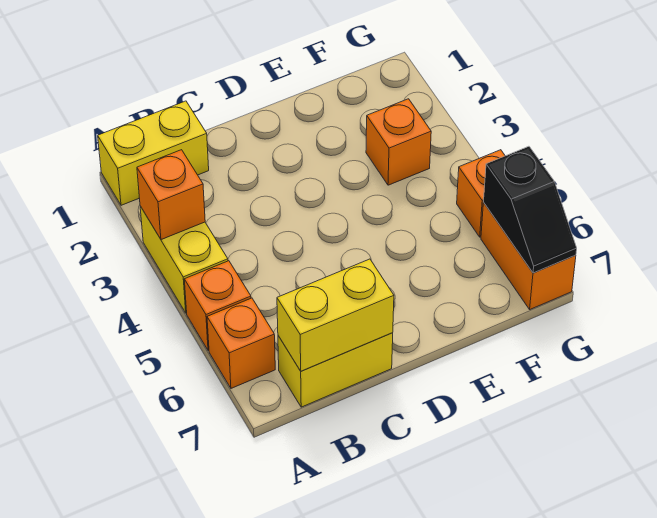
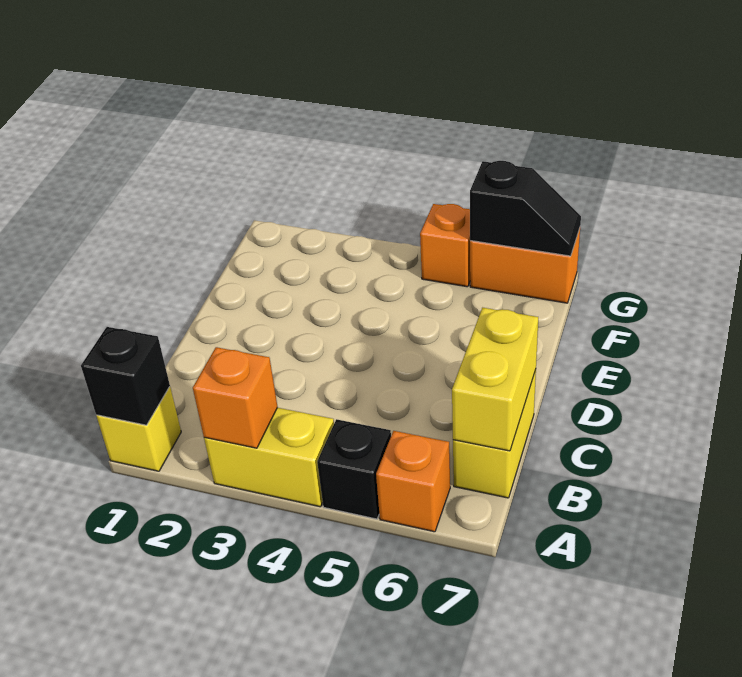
yellow brick A1:B1 level 1 -> yellow brick A1 level 1
none -> black brick A1 level 2
orange brick A5 level 1 -> black brick A5 level 1
orange brick F3 level 1 -> none

